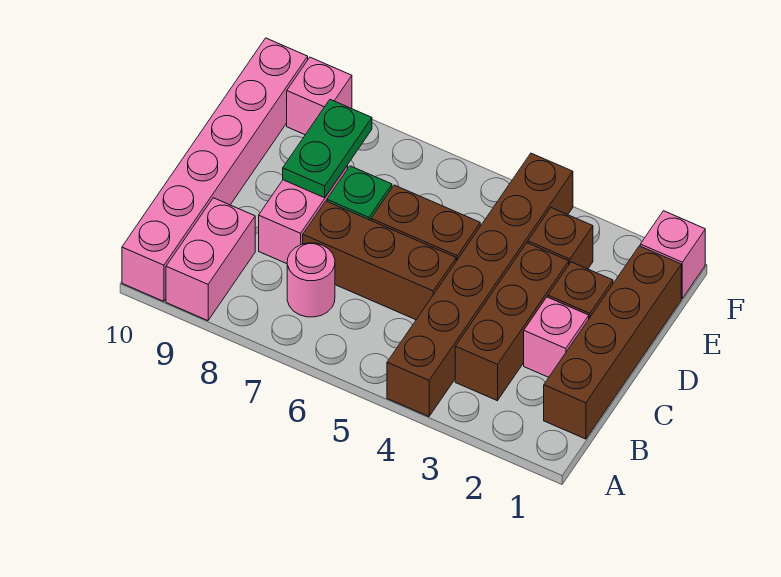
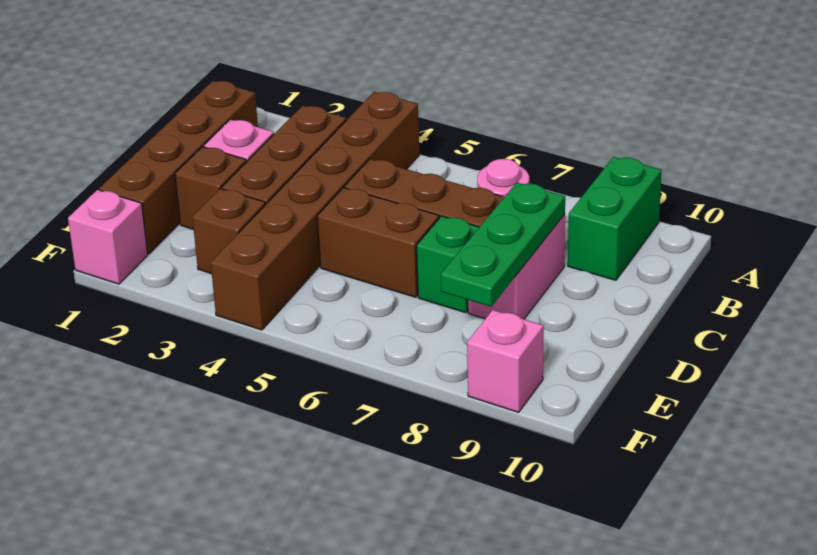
pink brick A9:B9 level 1 -> green brick A9:B9 level 1
pink brick A10:F10 level 1 -> none
green plate D8:E8 level 2 -> green plate C8:E8 level 2

